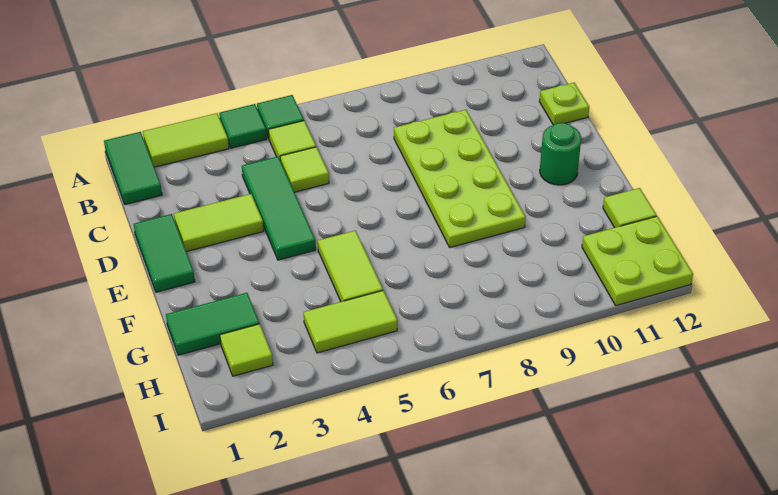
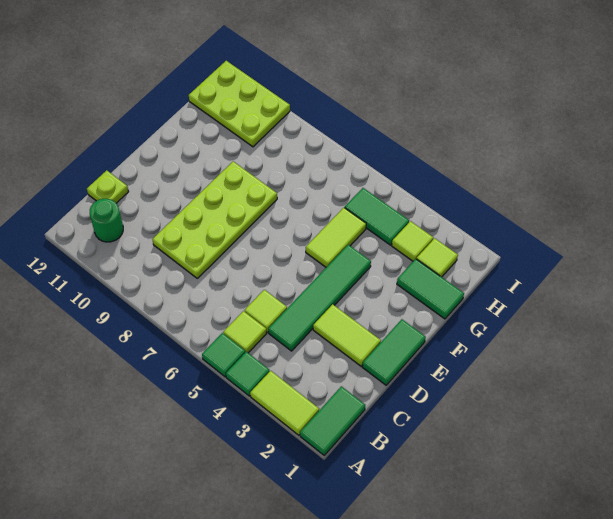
green tile C4:E4 level 1 -> green tile C4:F4 level 1
green round brick E11 level 1 -> green round brick B11 level 1
lime tile G12 level 1 -> lime tile H3 level 1
lime tile H4:H5 level 1 -> green tile H4:H5 level 1
lime plate H11:I12 level 1 -> lime plate H10:I12 level 1

